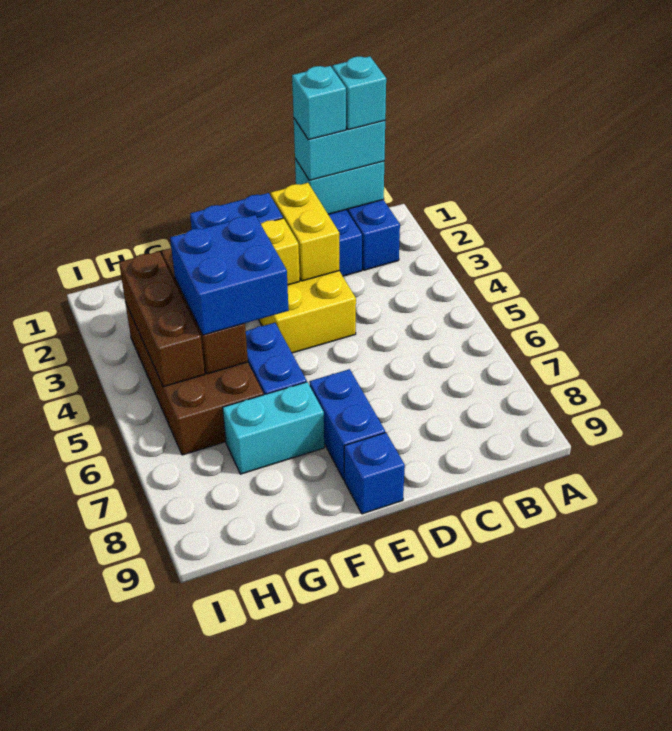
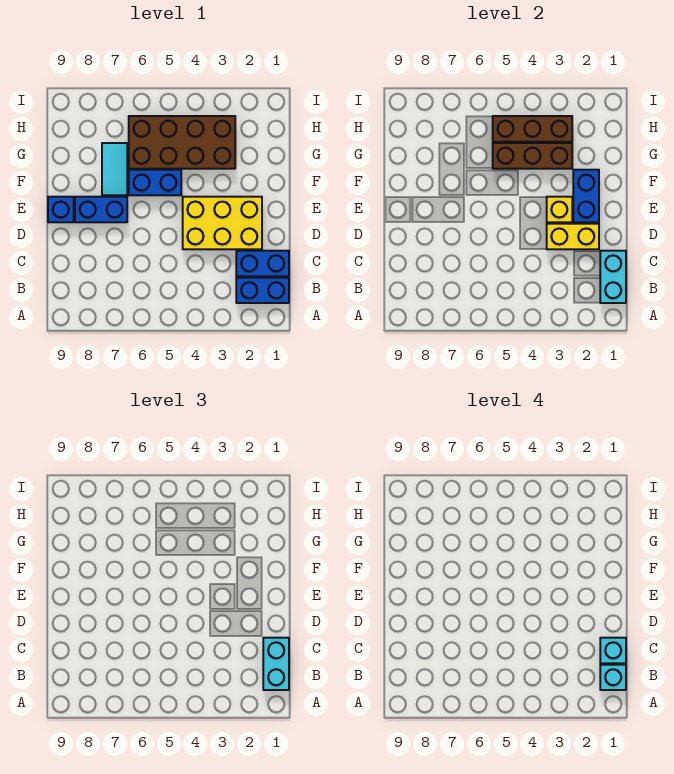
blue brick F4:G5 level 3 -> none
cyan brick F7:G7 level 1 -> cyan tile F7:G7 level 1

